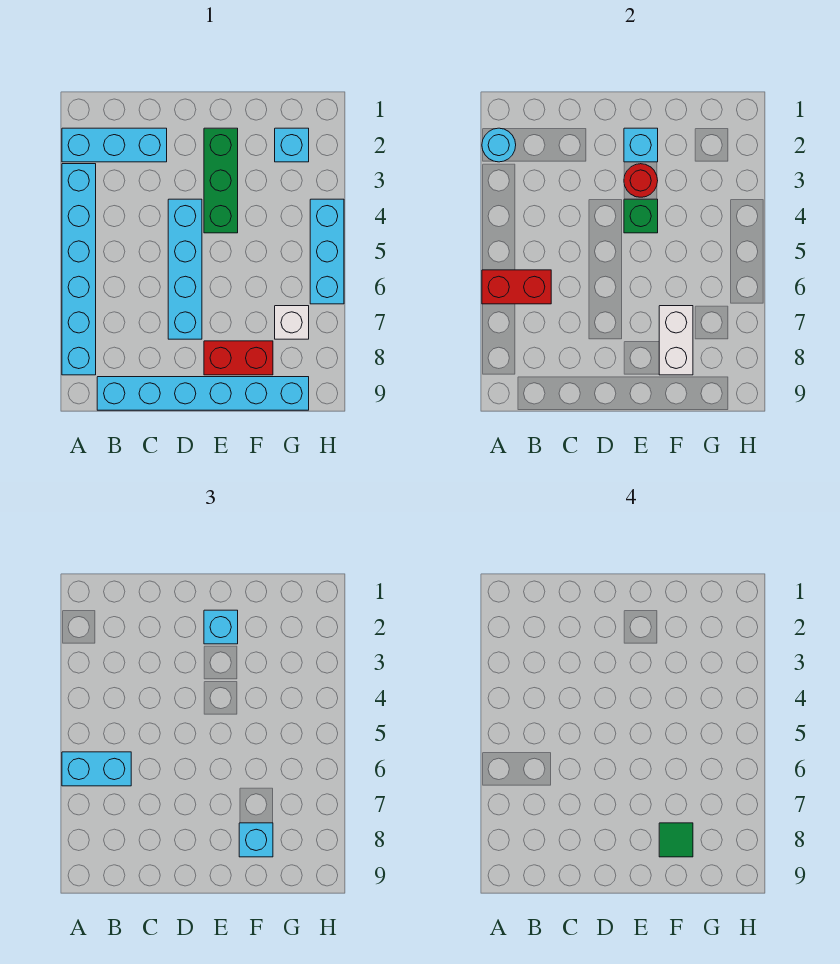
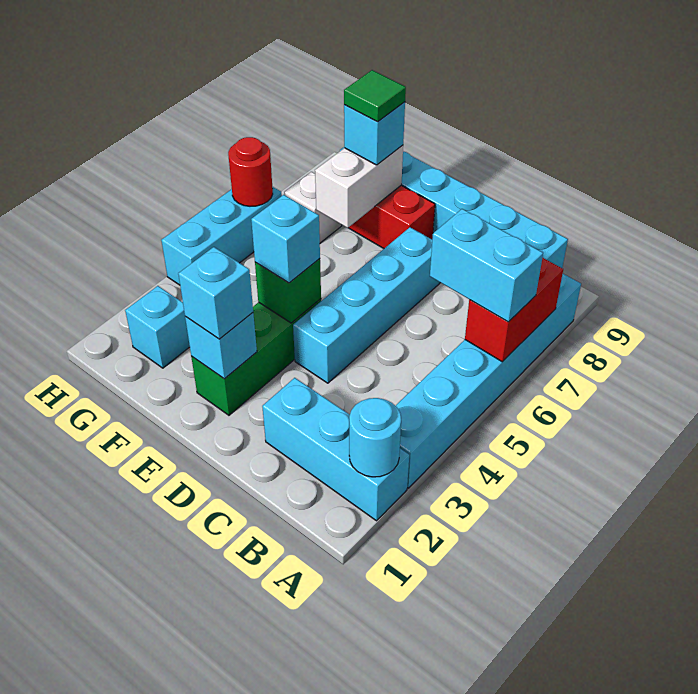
red brick A6:B6 level 2 -> red brick A6:A7 level 2
red round brick E3 level 2 -> red round brick H6 level 2
none -> cyan brick E4 level 3

